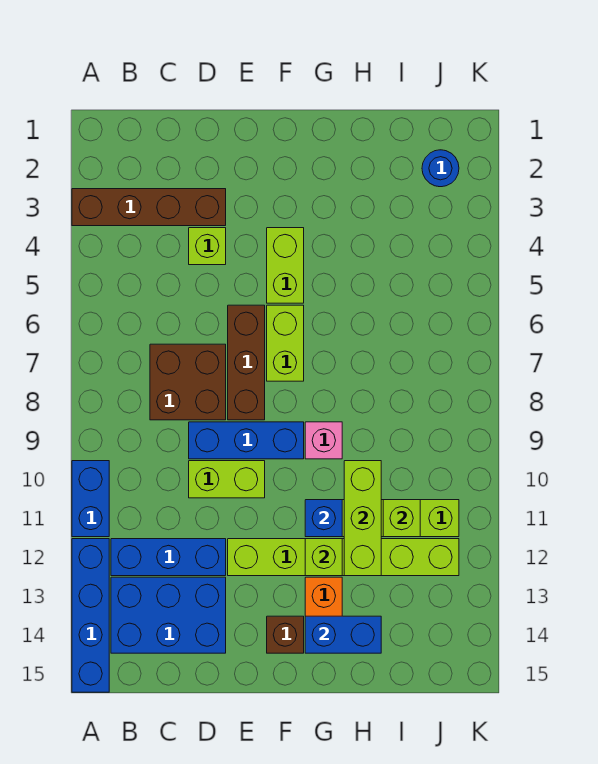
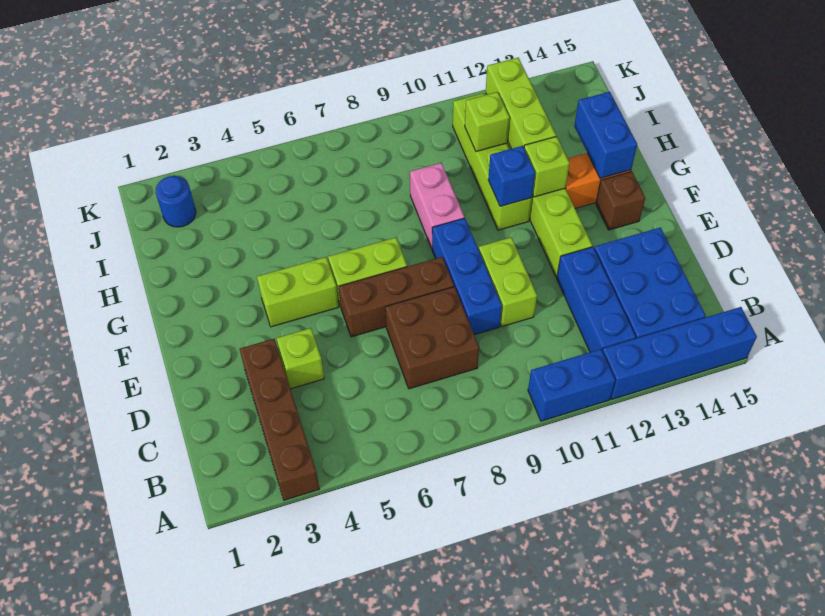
pink brick G9 level 1 -> pink brick G9:H9 level 1
lime brick H10:H12 level 2 -> lime brick H12:J12 level 2

